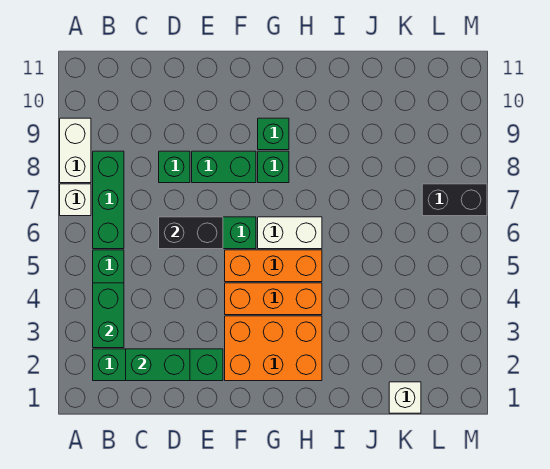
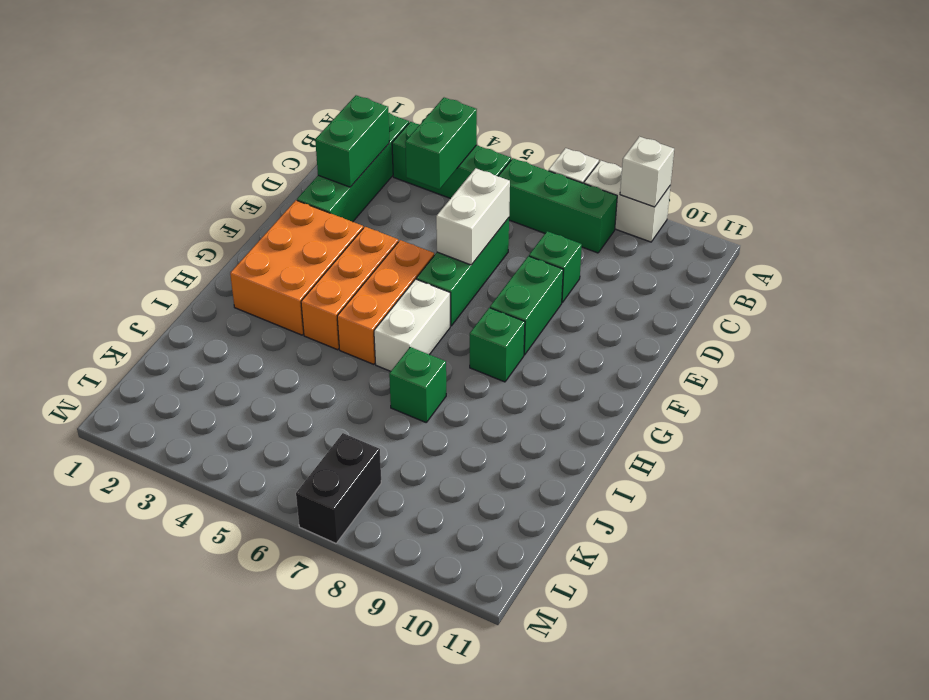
green brick B3:B4 level 2 -> green brick B4:C4 level 2
black brick D6:E6 level 2 -> white brick D6:E6 level 2
green brick G9 level 1 -> green brick I7 level 1
white brick K1 level 1 -> white brick A9 level 2

